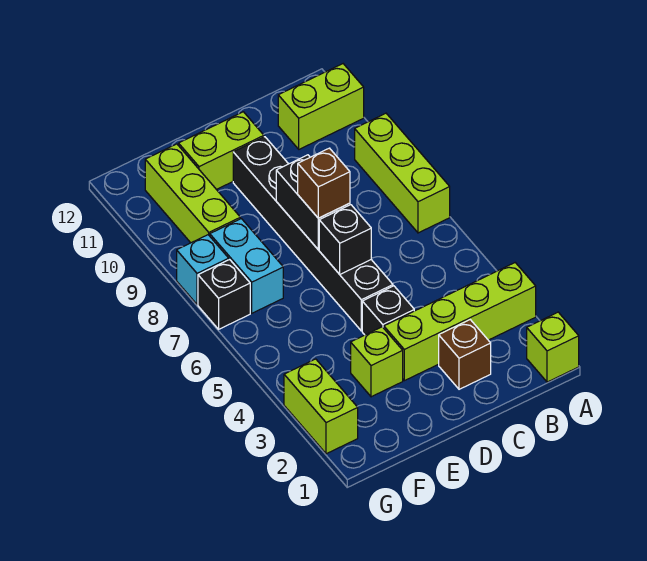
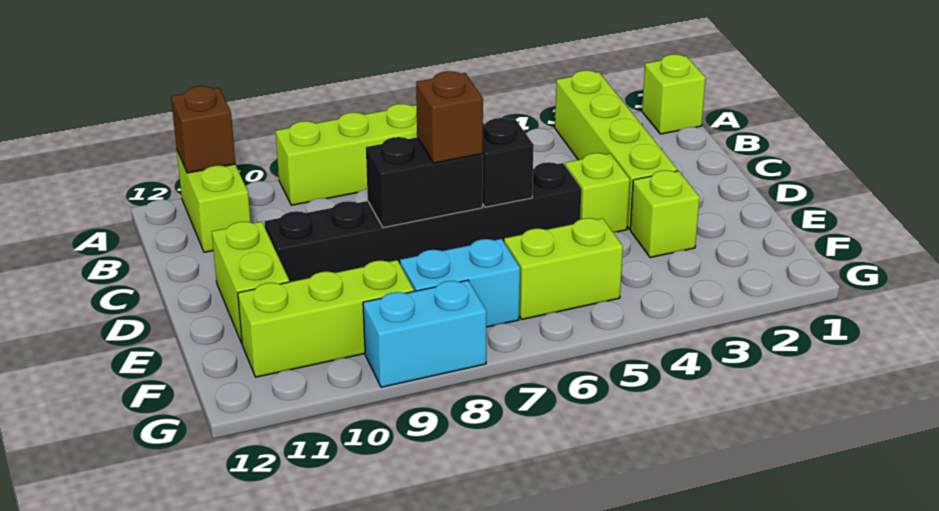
brown brick C2 level 1 -> brown brick A11 level 2
black brick D4 level 1 -> lime brick D4 level 1
lime brick G2:G3 level 1 -> lime brick F5:F6 level 1
black brick G7 level 1 -> none
cyan brick G8 level 1 -> cyan brick G8:G9 level 1

